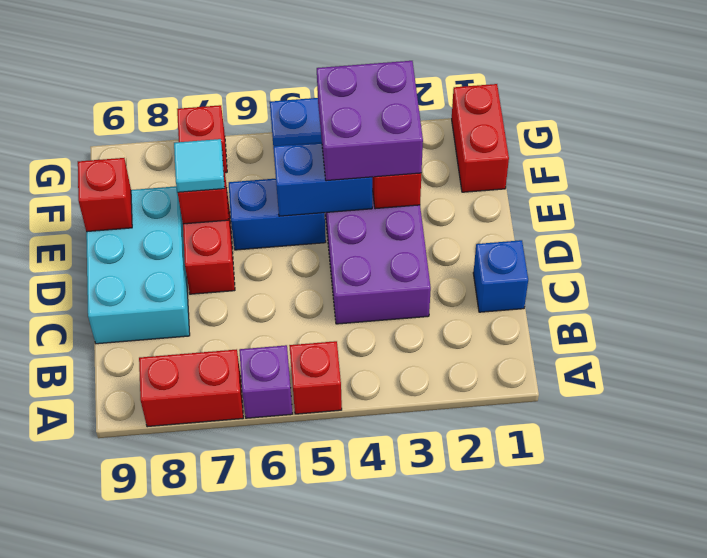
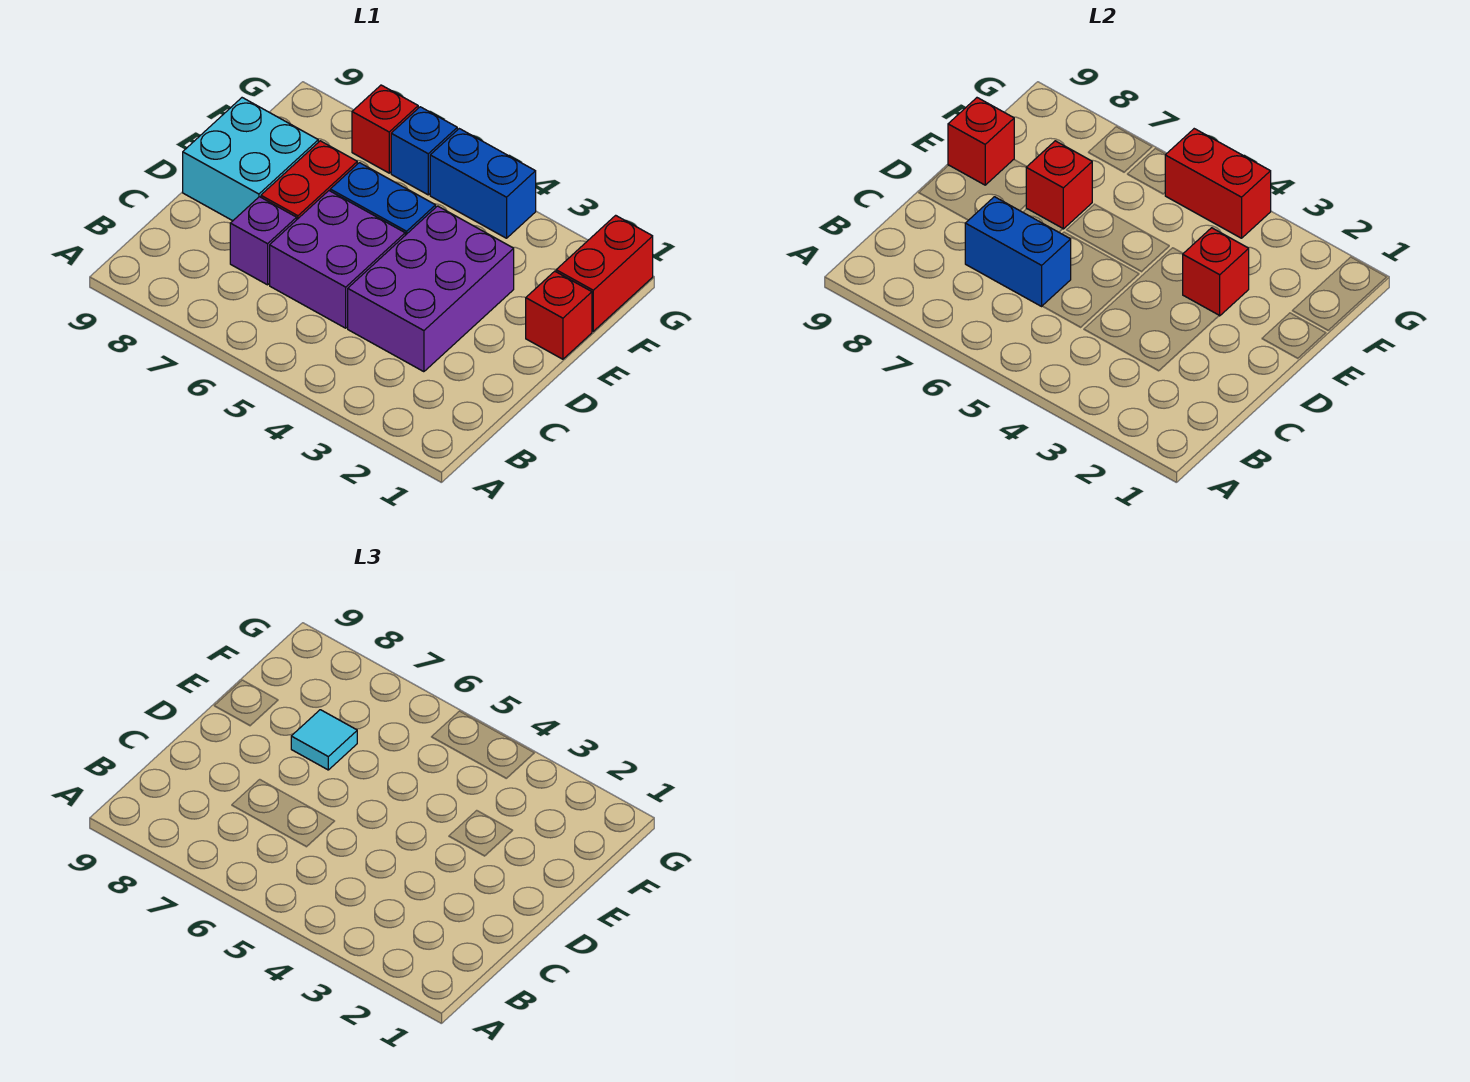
red brick A5 level 1 -> red brick E1 level 1
purple brick A6 level 1 -> purple brick C7 level 1
red brick A7:A8 level 1 -> red brick G4:G5 level 2
blue brick C1 level 1 -> blue brick G6 level 1
cyan brick C8:E9 level 1 -> cyan brick D8:E9 level 1
purple brick E3:F4 level 3 -> purple brick C5:D6 level 1
blue brick E4:E5 level 2 -> blue brick C6:C7 level 2

